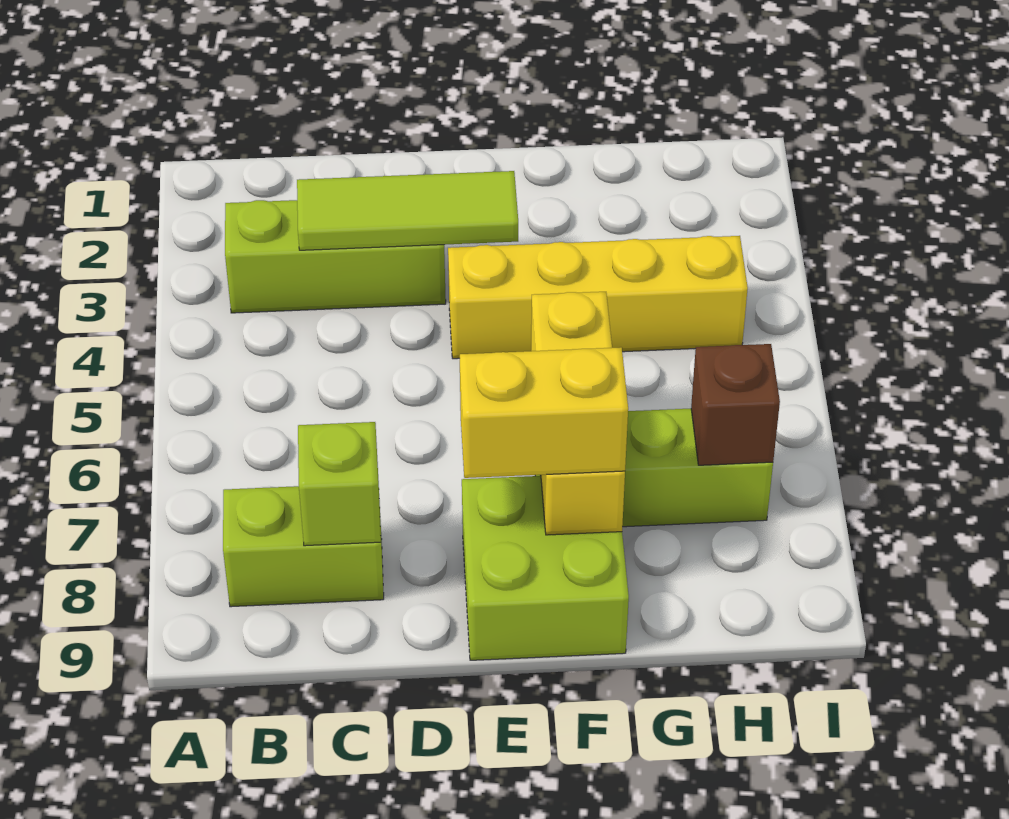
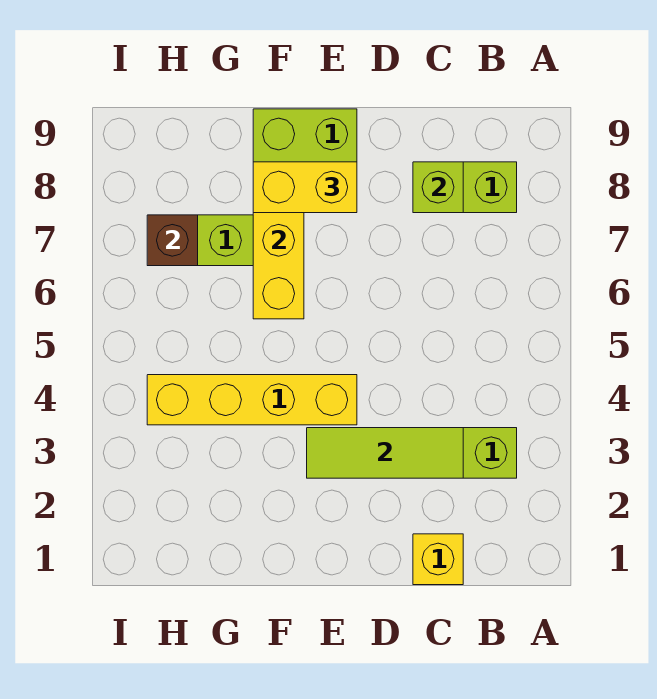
none -> yellow brick C1 level 1

